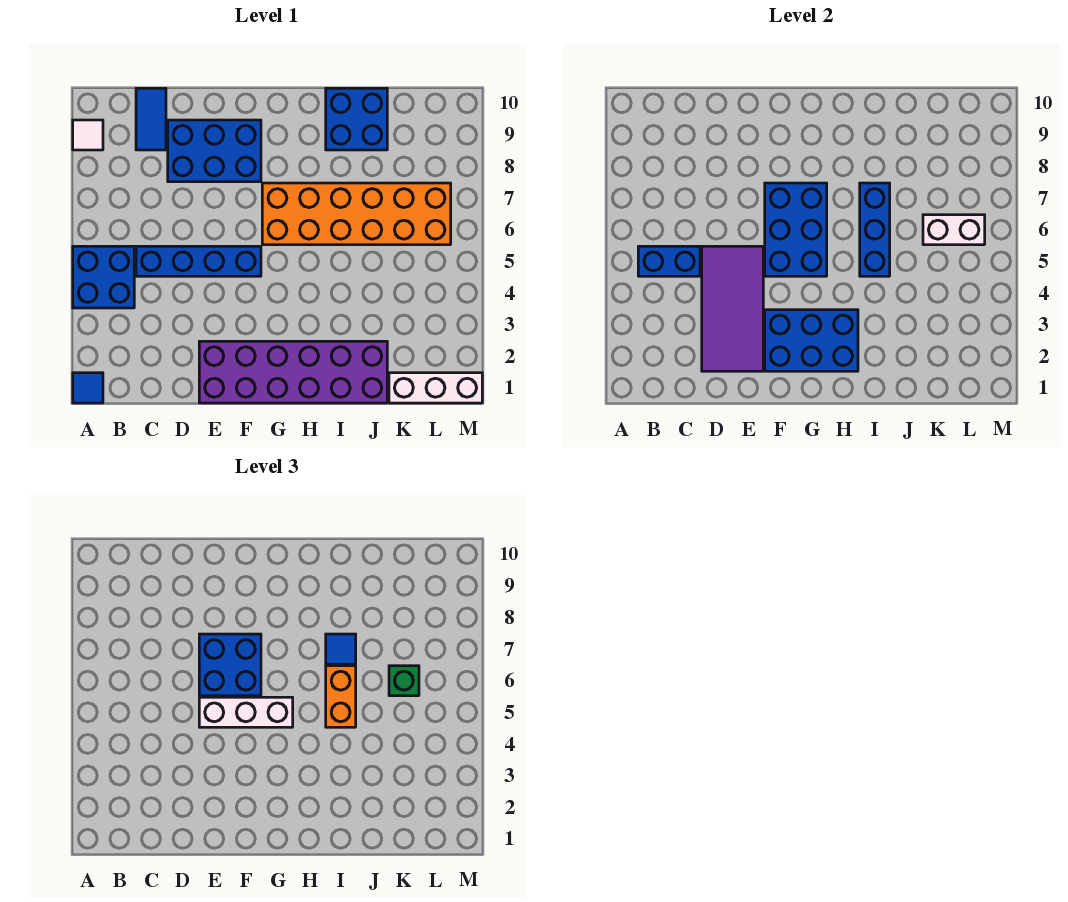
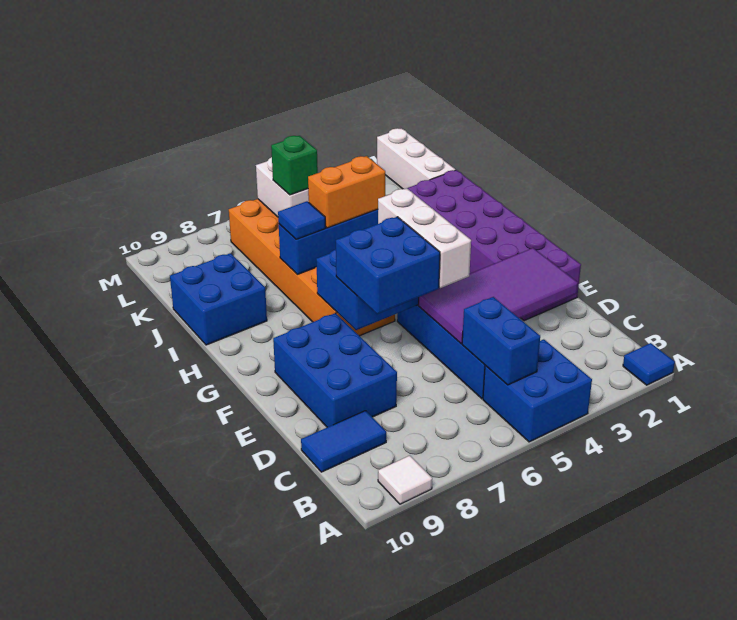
blue brick F2:H3 level 2 -> none

